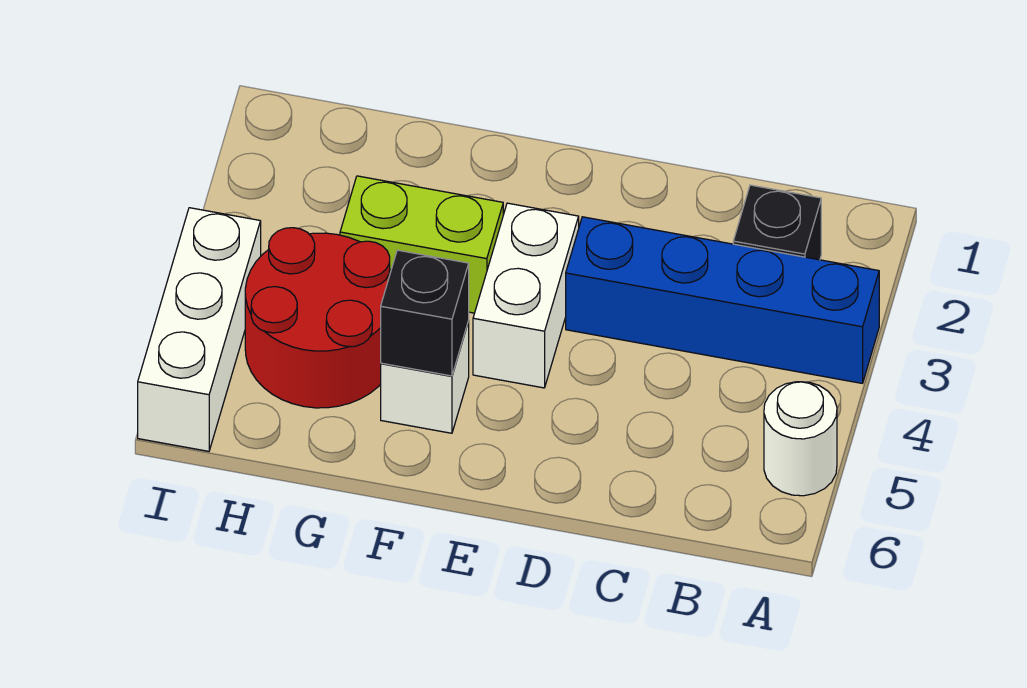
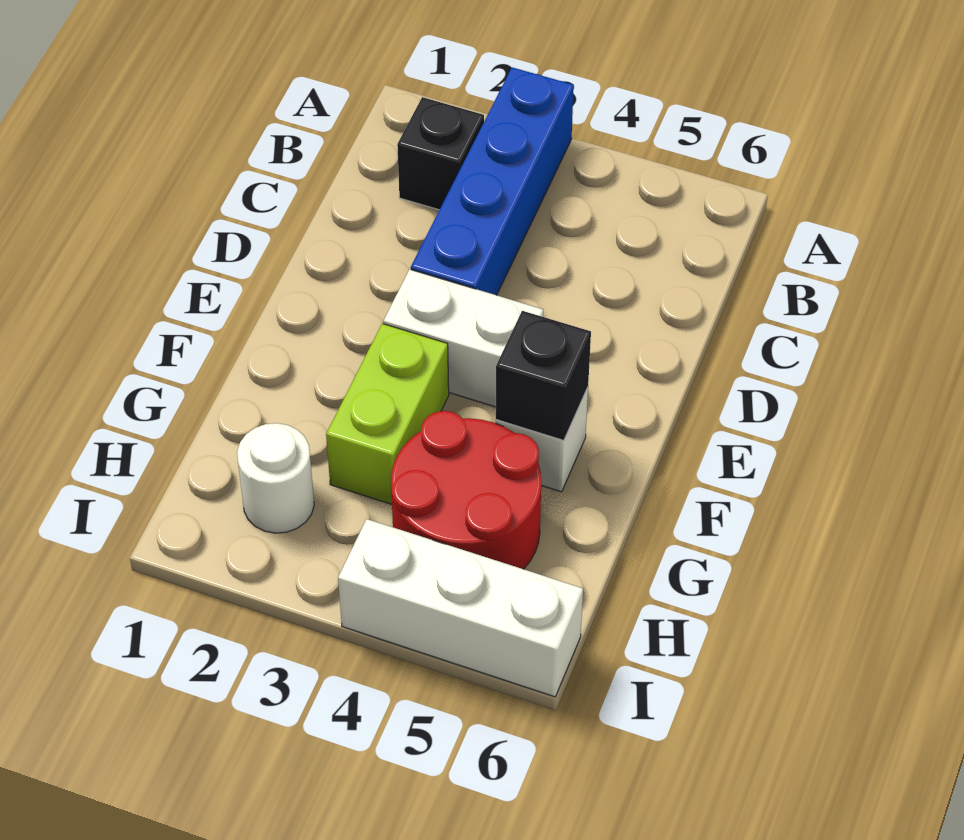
white round brick A5 level 1 -> white round brick H2 level 1

